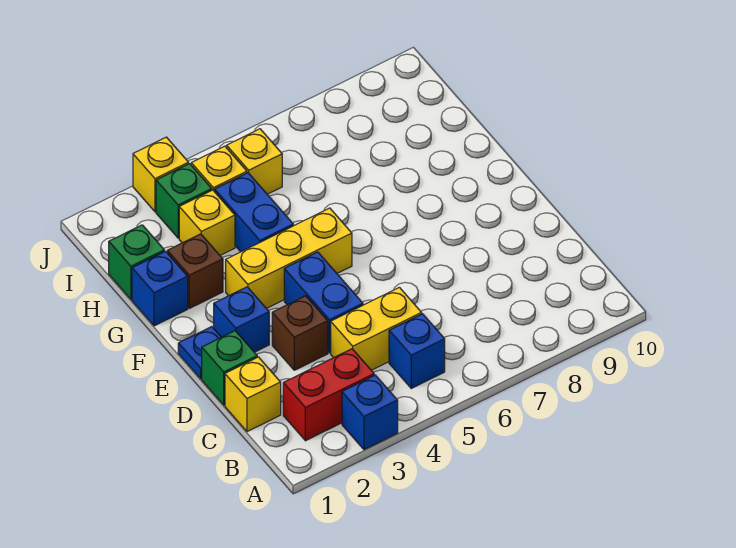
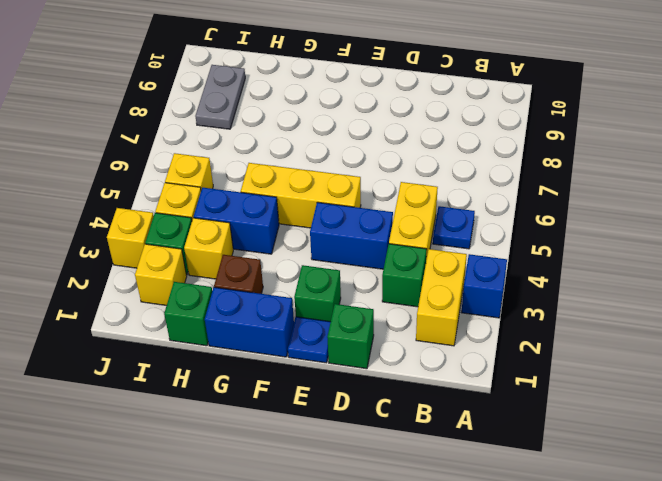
red brick B2:B3 level 1 -> yellow brick B2:B3 level 1
blue brick B5 level 1 -> blue plate B5 level 1
yellow brick C1 level 1 -> yellow brick I2 level 1
none -> green brick C3 level 1
brown brick D3 level 1 -> none
blue brick E2 level 1 -> green brick E2 level 1
yellow brick F3:F5 level 1 -> yellow brick E5:G5 level 1
blue brick G1 level 1 -> blue brick F1:G1 level 1
none -> grey plate I8:I9 level 1

